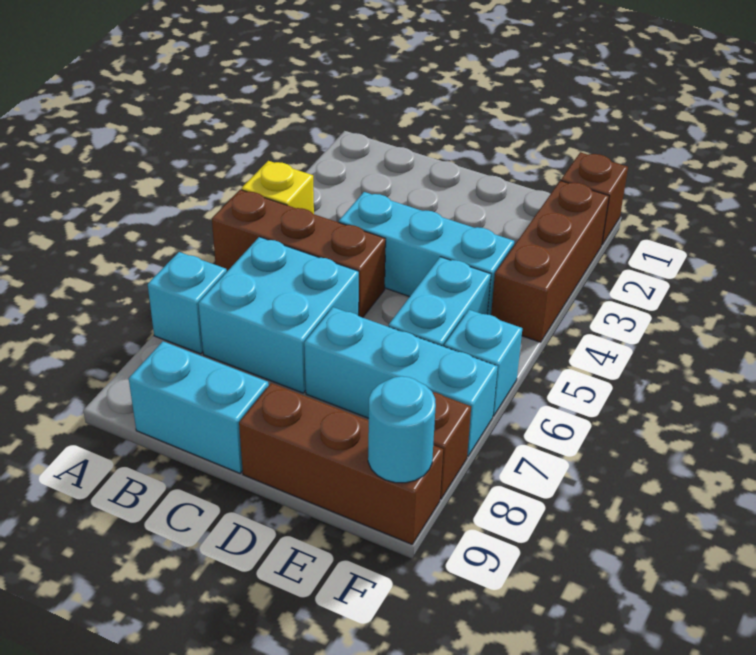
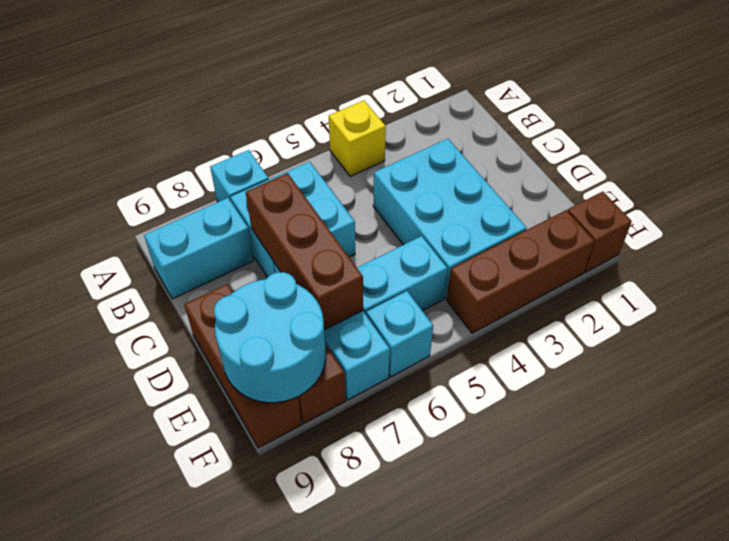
brown brick A5:C5 level 1 -> brown brick C7:E7 level 2
cyan brick B9:C9 level 1 -> cyan brick B8:B9 level 1
cyan brick C4:E4 level 1 -> cyan brick C3:E4 level 1
cyan round brick F9 level 2 -> cyan round brick E8:F9 level 2

